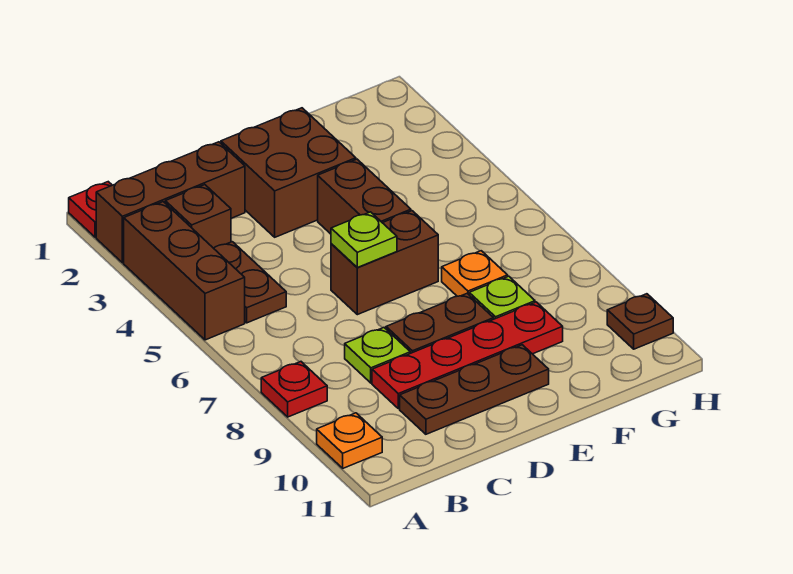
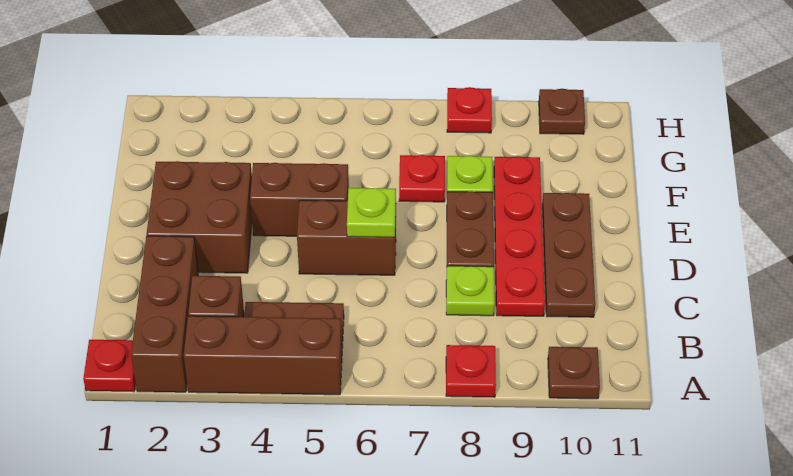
orange plate A10 level 1 -> brown plate A10 level 1
brown brick D6:E6 level 1 -> brown brick D5:D6 level 1
orange plate F7 level 1 -> red plate F7 level 1
none -> red plate H8 level 1

